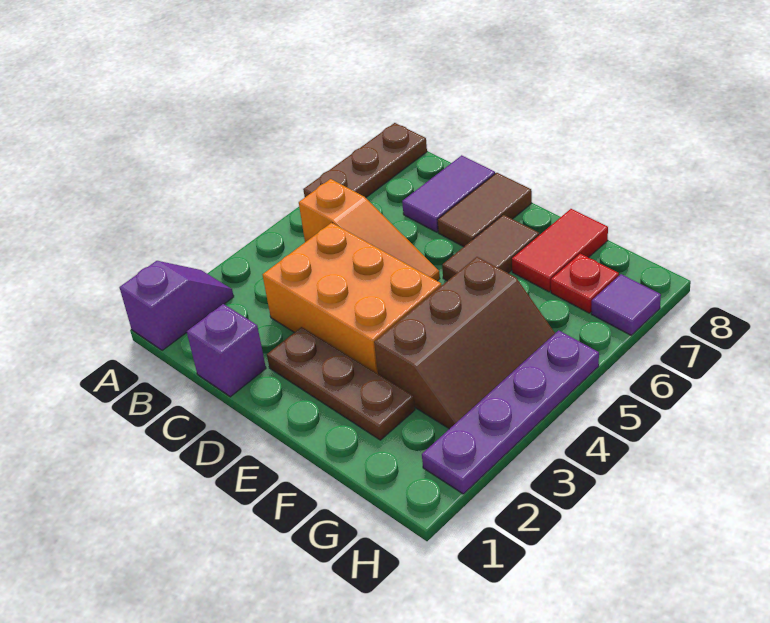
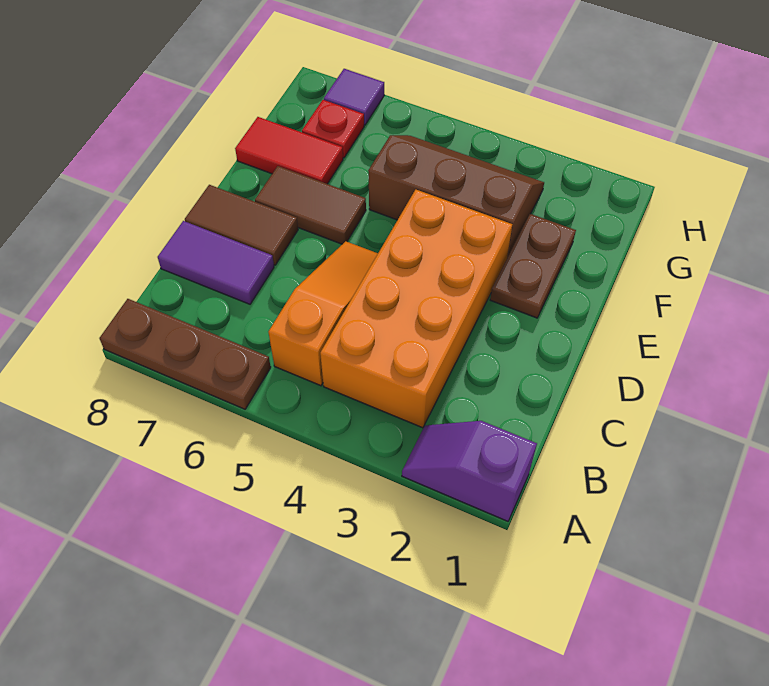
purple brick C1 level 1 -> none
orange brick C3:E4 level 1 -> orange brick B3:E4 level 1
brown plate D2:F2 level 1 -> brown plate E2:F2 level 1
purple plate H2:H5 level 1 -> none

